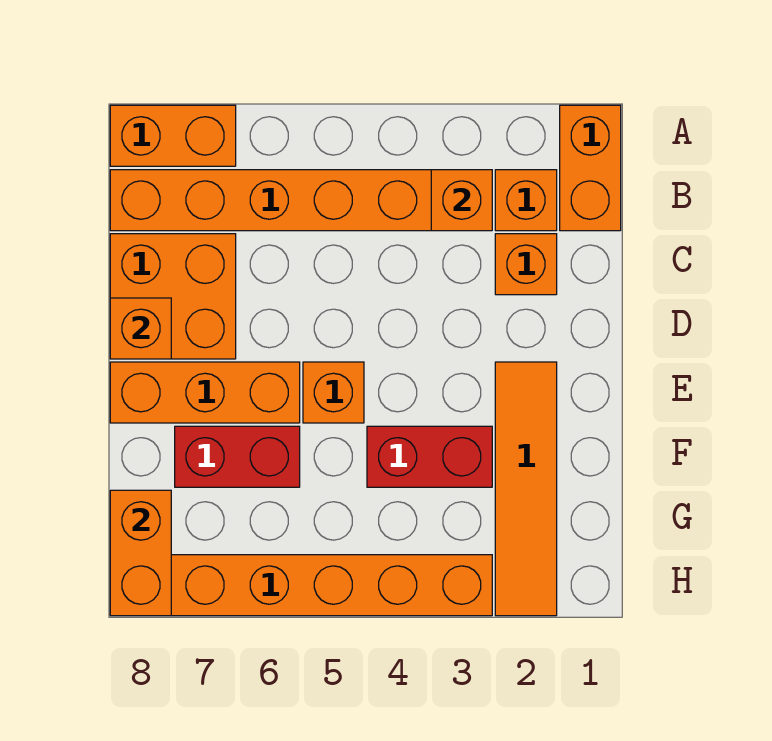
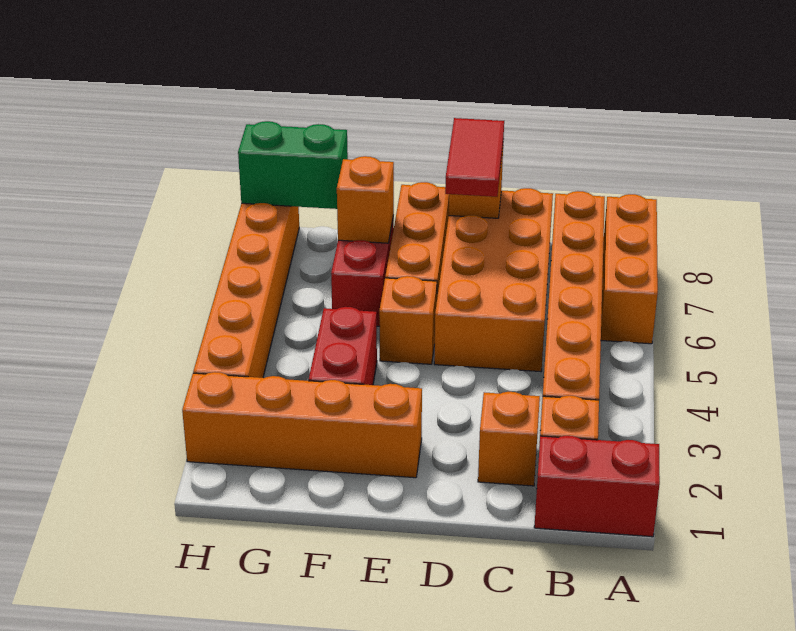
orange brick A1:B1 level 1 -> red brick A1:B1 level 1
orange brick A7:A8 level 1 -> orange brick A6:A8 level 1
orange brick B3 level 2 -> orange brick F7 level 2
orange brick C7:D8 level 1 -> orange brick C5:D8 level 1
none -> red tile D7:D8 level 3
orange tile E2:H2 level 1 -> orange brick E2:H2 level 1
orange brick G8:H8 level 2 -> green brick G8:H8 level 2

